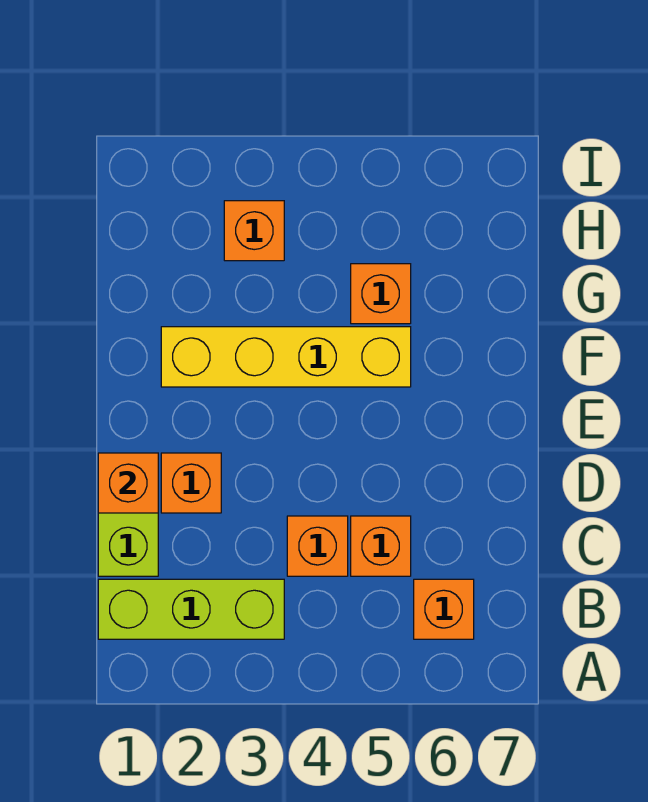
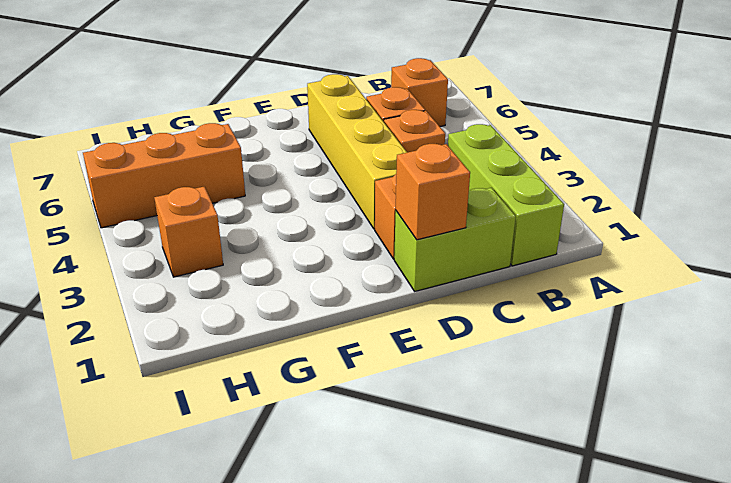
yellow brick F2:F5 level 1 -> yellow brick D3:D6 level 1
orange brick G5 level 1 -> orange brick G5:I5 level 1

